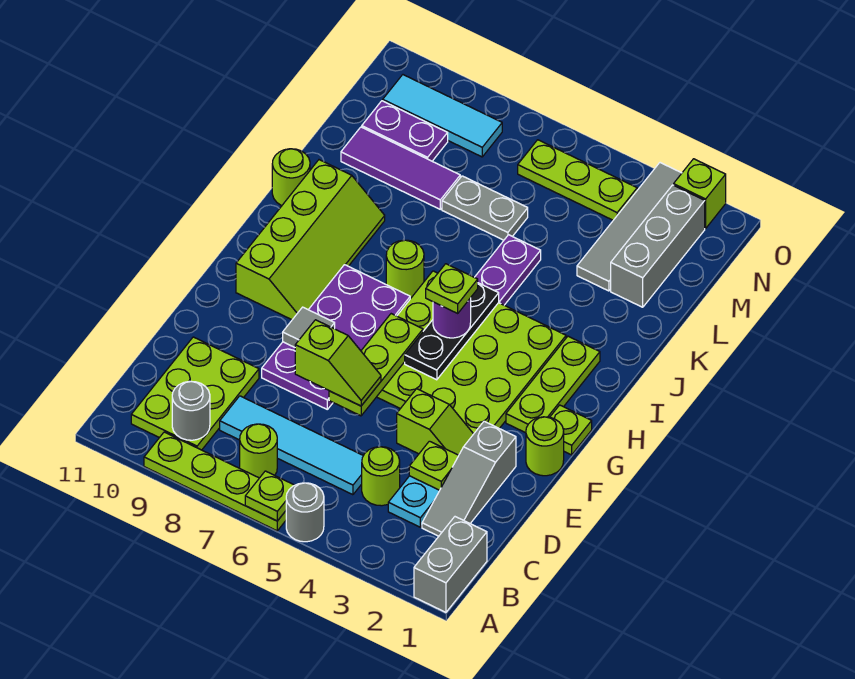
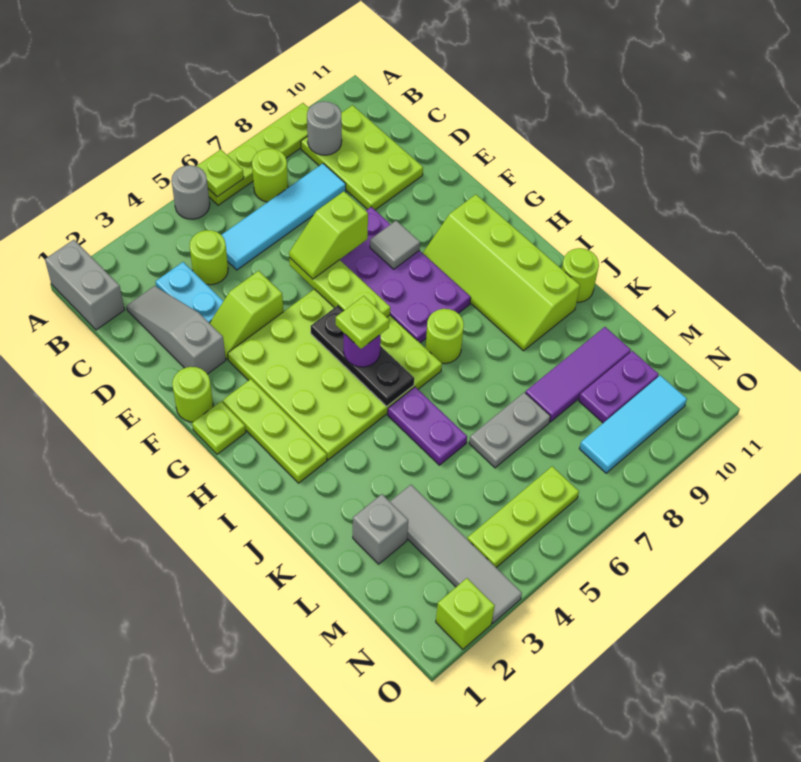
lime plate D3 level 2 -> none
grey brick L2:N2 level 1 -> grey brick L2 level 1

